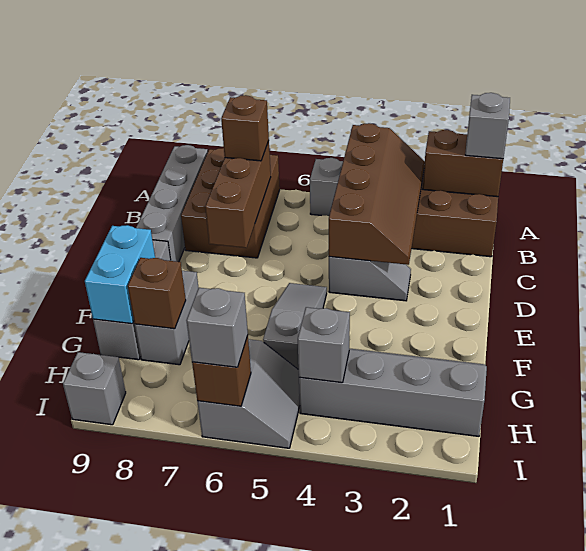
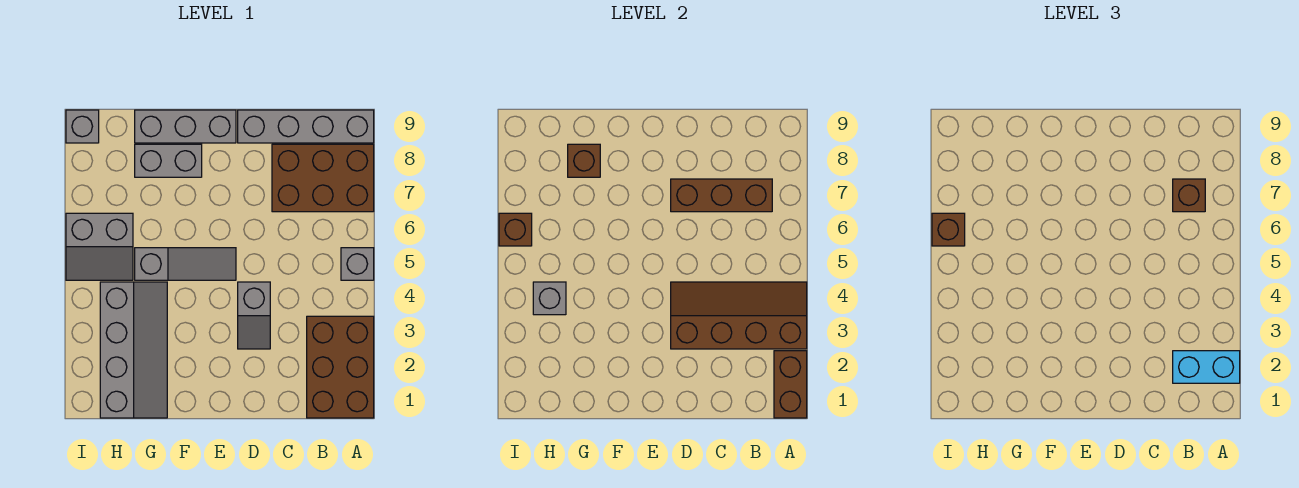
grey brick A1 level 3 -> none
brown slope A3:D4 level 2 top 4 -> brown slope A3:D4 level 2 top 3
cyan brick F9:G9 level 2 -> cyan brick A2:B2 level 3
grey brick I6 level 3 -> brown brick I6 level 3

